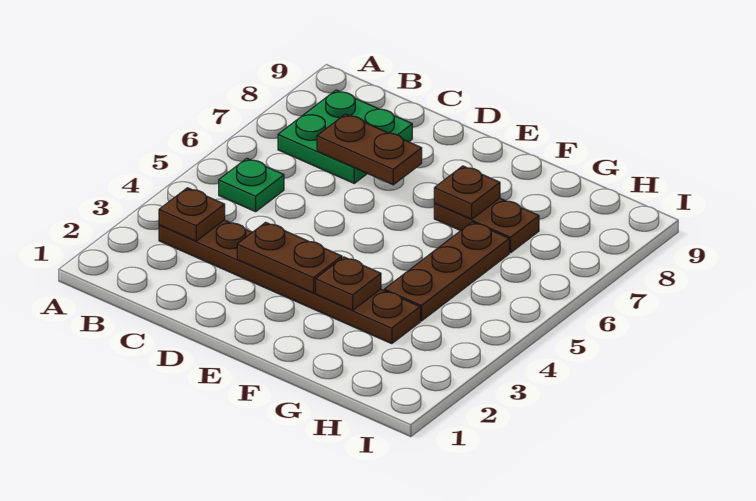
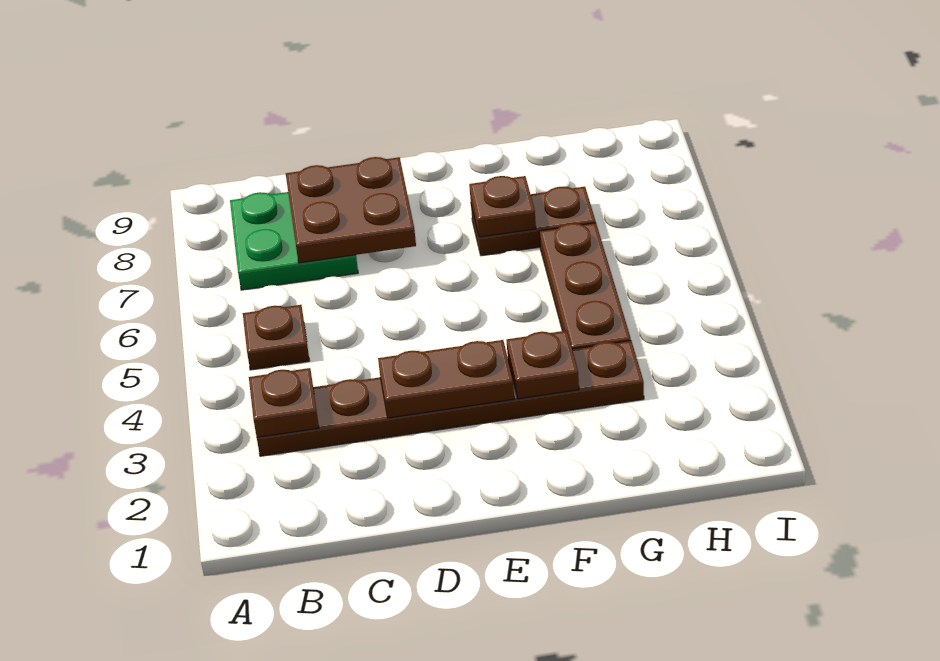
green plate B5 level 1 -> brown plate B5 level 1
brown plate C7:D7 level 2 -> brown plate C7:D8 level 2

